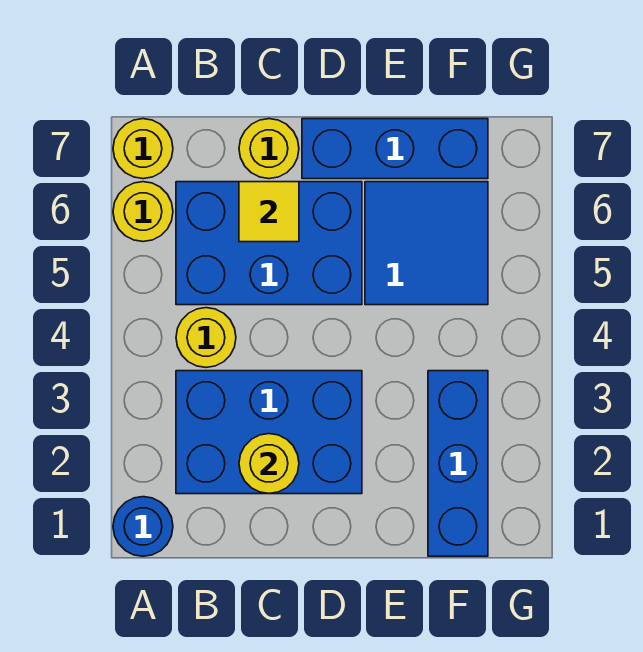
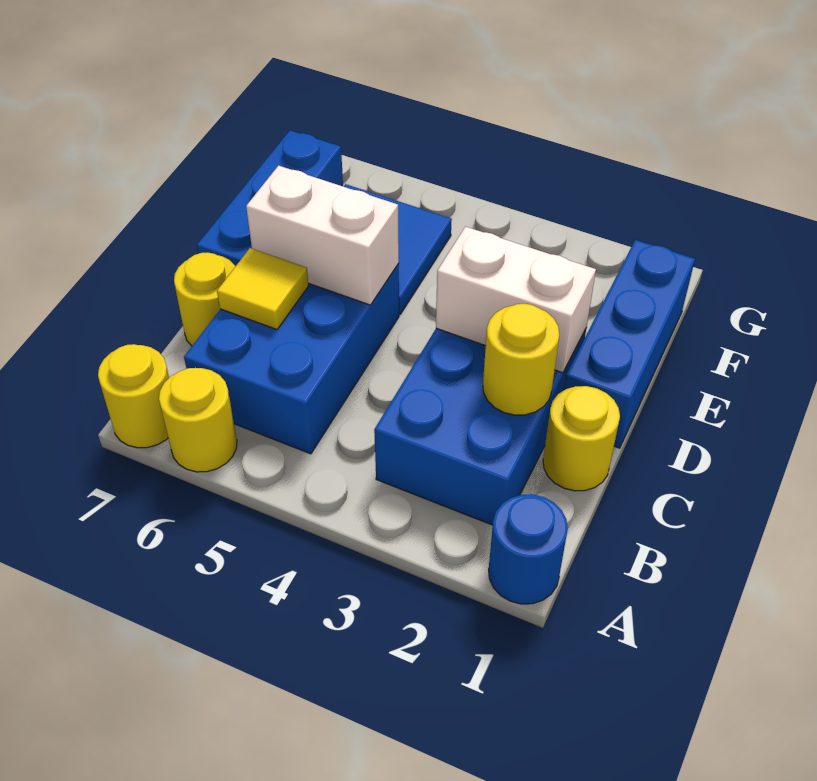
yellow round brick B4 level 1 -> yellow round brick C1 level 1
none -> white brick D2:D3 level 2
none -> white brick D5:D6 level 2
blue brick F1:F3 level 1 -> blue brick D1:F1 level 1

